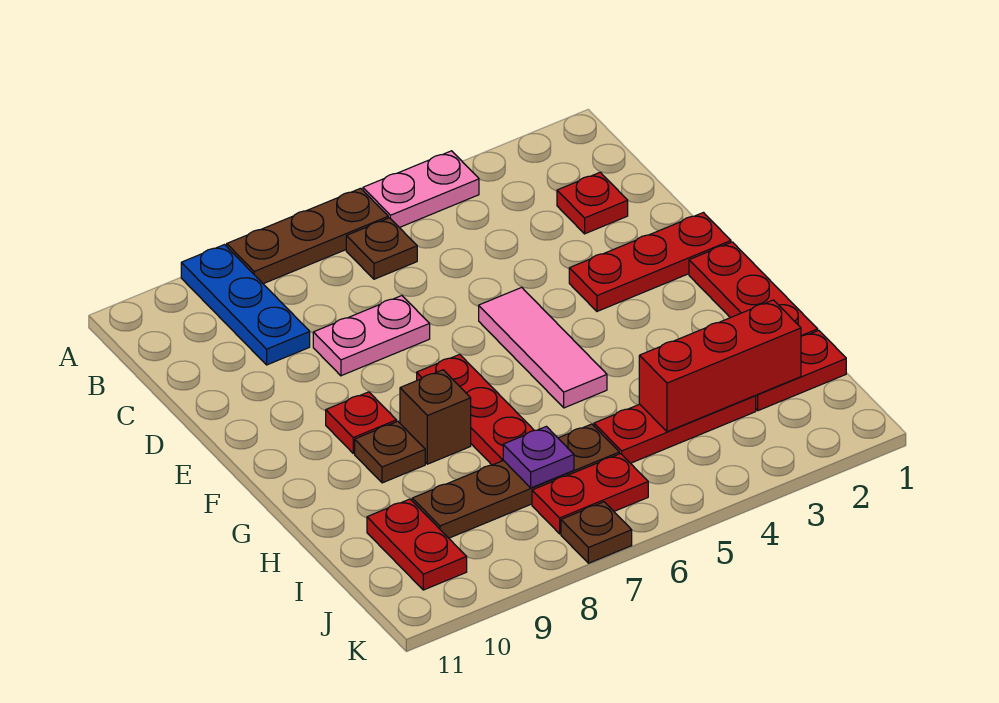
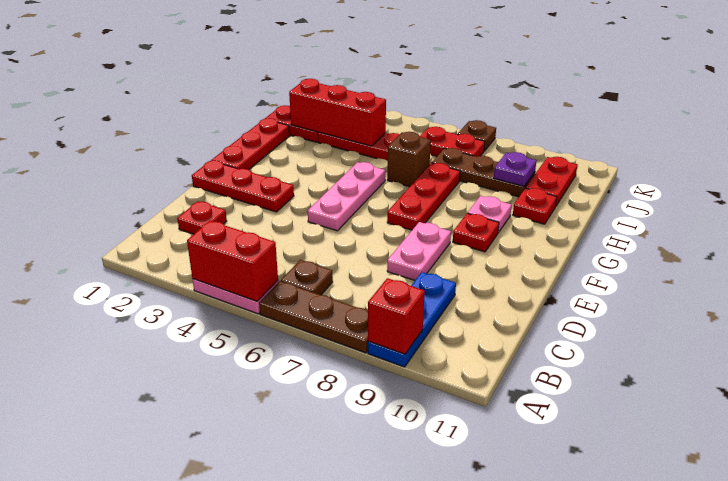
none -> red brick A4:A5 level 2
none -> red brick A9 level 2
pink plate D7:D8 level 1 -> pink plate D8:E8 level 1
pink tile E5:G5 level 1 -> pink plate E5:G5 level 1
brown brick G8 level 1 -> brown brick H6 level 1
brown plate G9 level 1 -> pink plate G9 level 1
none -> red plate H10 level 1
brown plate I6:I9 level 1 -> brown plate I7:I9 level 1
purple plate I7 level 2 -> purple plate I9 level 2

